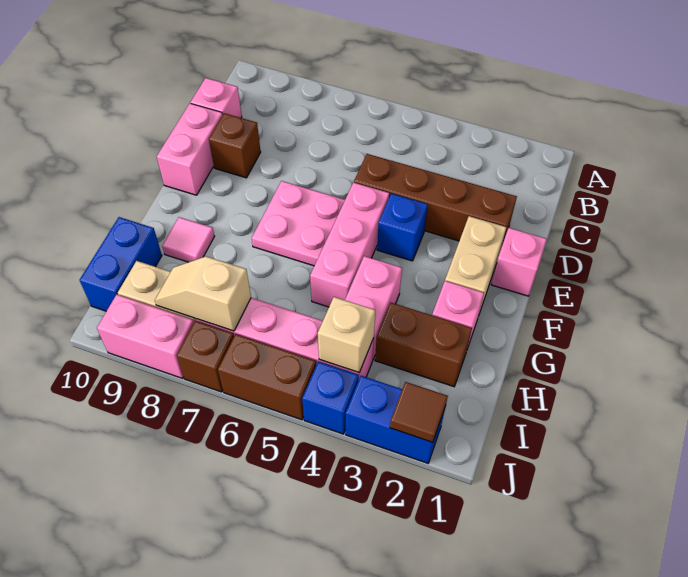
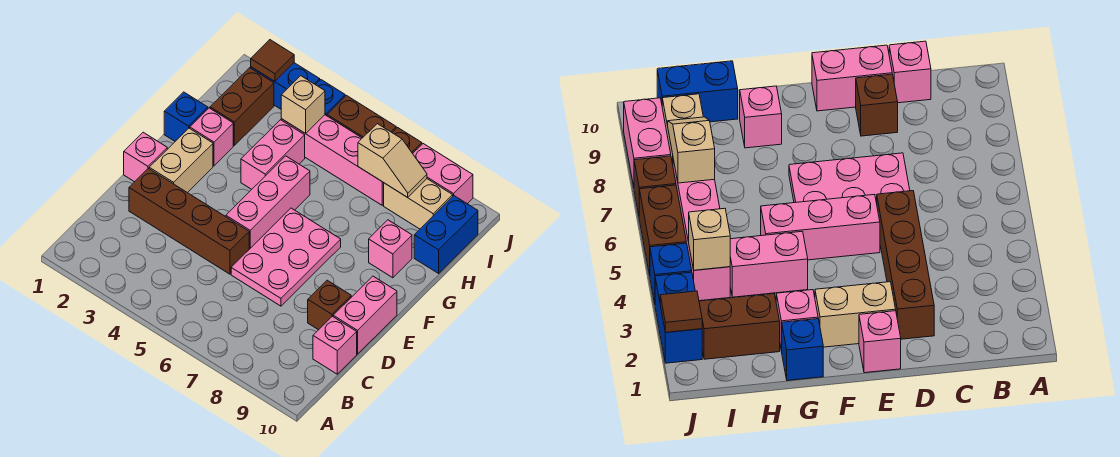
blue brick E4 level 1 -> blue brick G1 level 1
pink plate E6:F7 level 1 -> pink plate D6:F7 level 1
pink tile G9 level 1 -> pink brick G9 level 1
brown brick H2:H3 level 1 -> brown brick H2:I2 level 1

